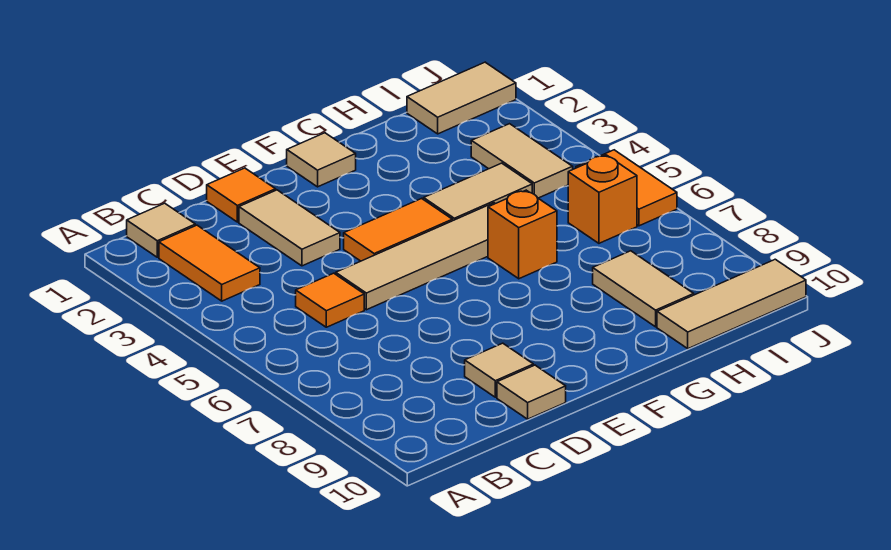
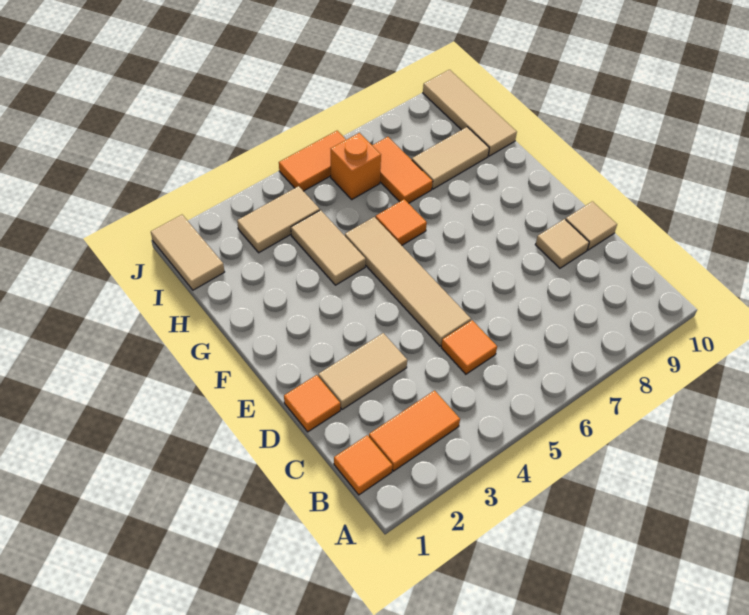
tan tile B1 level 1 -> orange tile B1 level 1
orange tile E4:F4 level 1 -> orange tile H7:I7 level 1
tan tile F1 level 1 -> none
orange brick G6 level 1 -> orange tile G6 level 1

